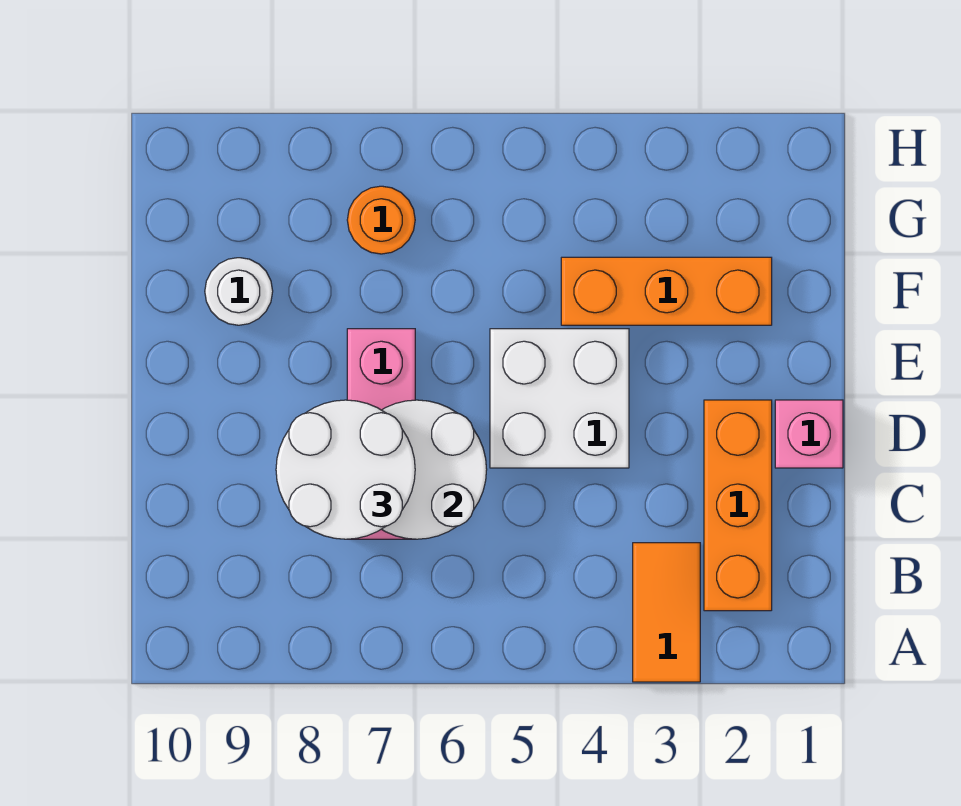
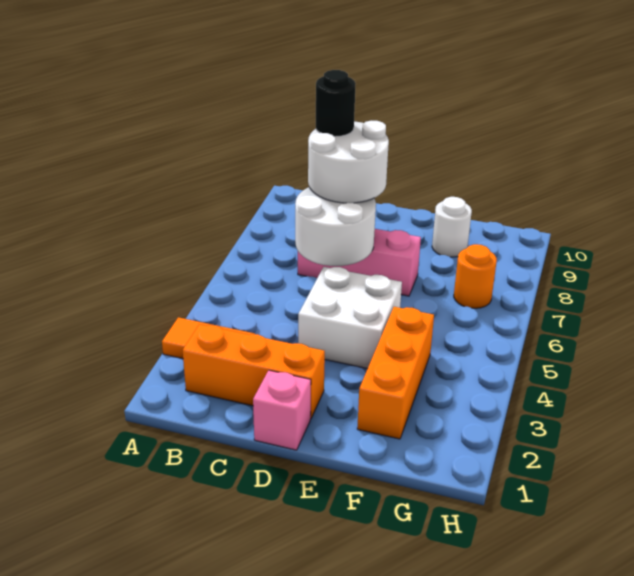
none -> black round brick C8 level 4

